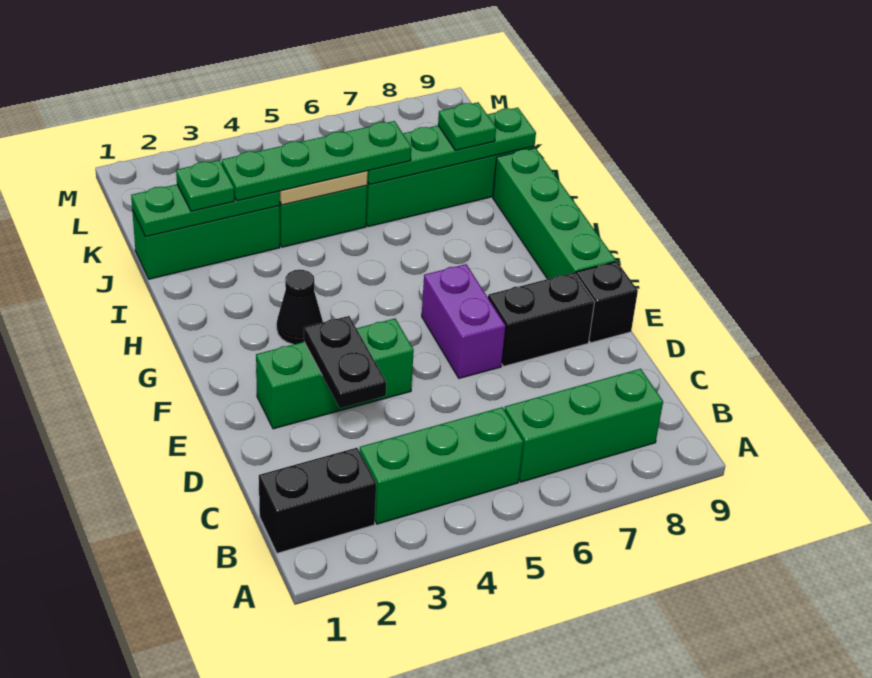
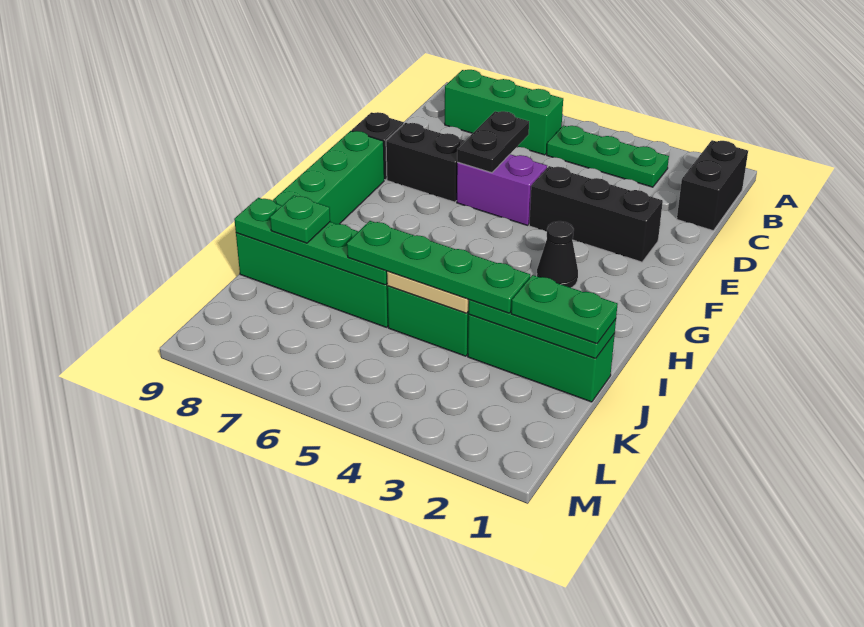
black brick B1:B2 level 1 -> black brick B1:C1 level 1
green brick B3:B5 level 1 -> green plate B3:B5 level 1
black plate D3:E3 level 2 -> black plate D6:E6 level 2
green brick E2:E4 level 1 -> black brick E2:E4 level 1
purple brick E6:F6 level 1 -> purple brick E5:E6 level 1
green plate J2 level 3 -> green plate J1:J2 level 3

